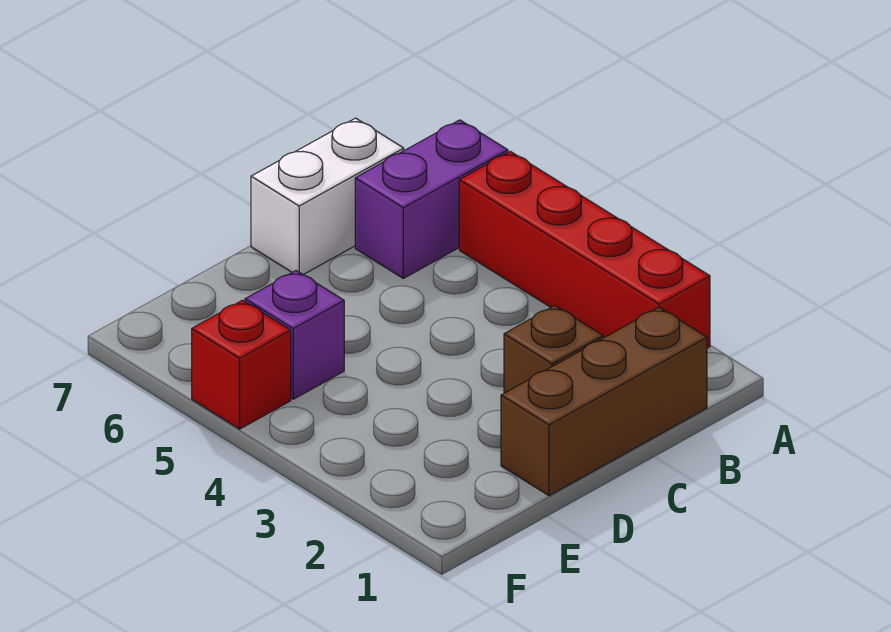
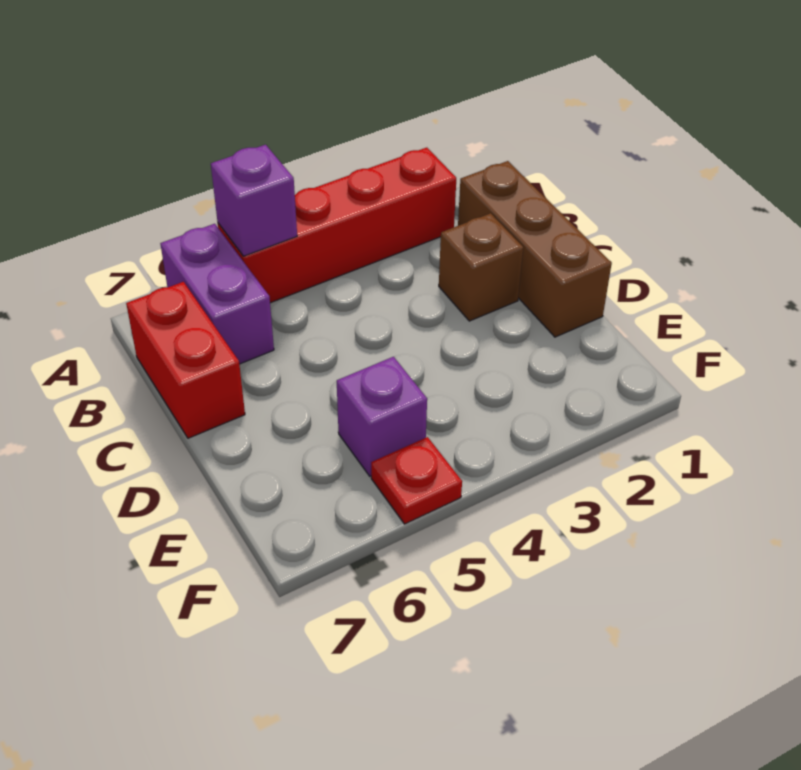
none -> purple brick A5 level 2
white brick B7:C7 level 1 -> red brick B7:C7 level 1
red brick F5 level 1 -> red plate F5 level 1

